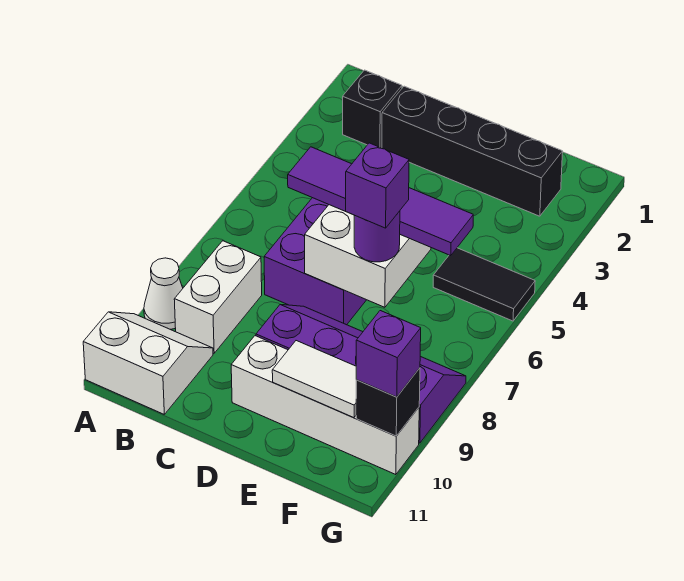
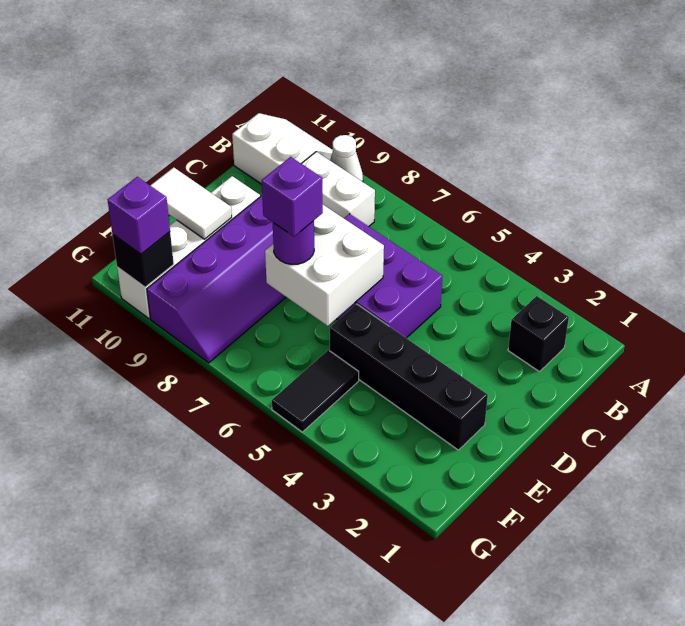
white slope A10:B11 level 1 top 11 -> white slope A10:B11 level 1 top B
black brick C2:F2 level 1 -> black brick E2:E5 level 1
purple tile C6:F6 level 3 -> none
white tile E10:F10 level 2 -> white tile E10:E11 level 2

